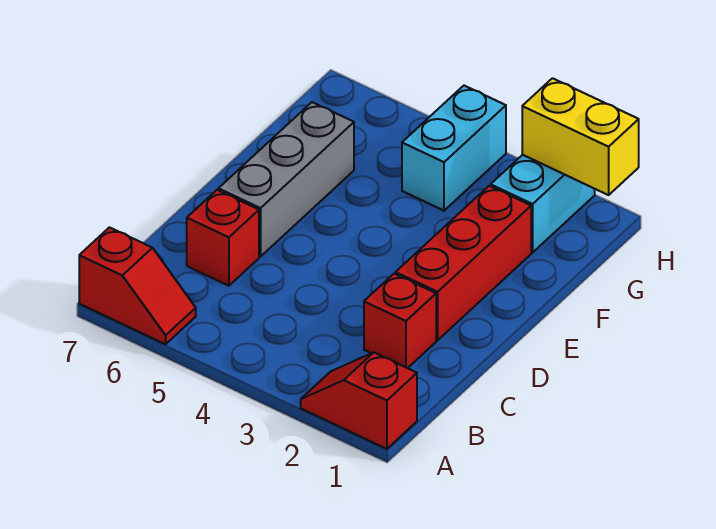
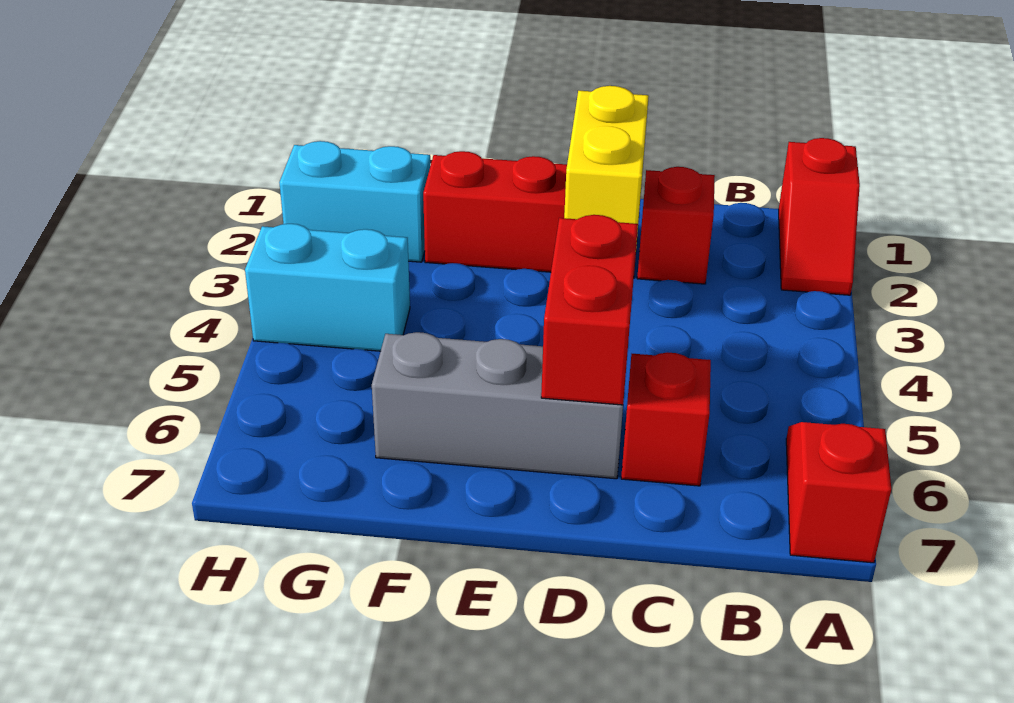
none -> red brick D5:D6 level 2
yellow brick H1:H2 level 2 -> yellow brick D2:D3 level 2

